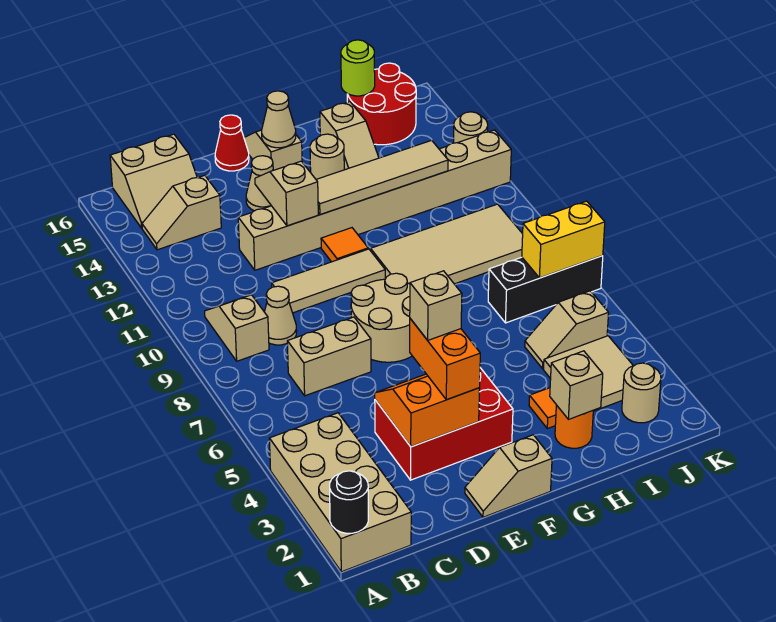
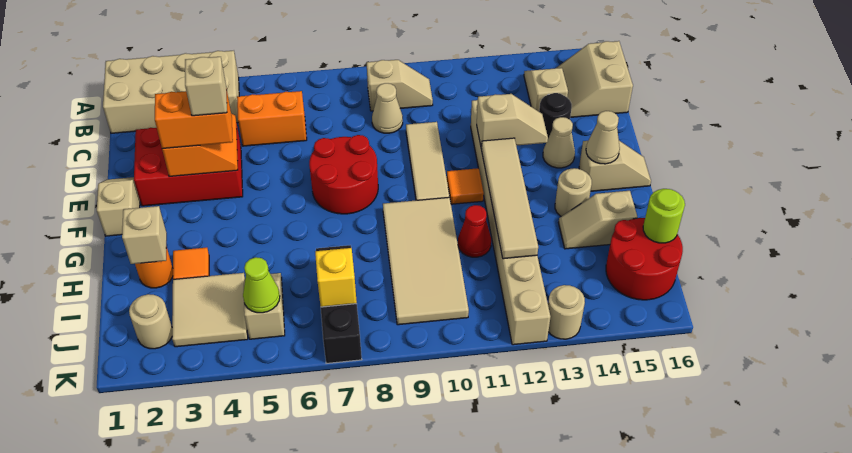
black round brick A1 level 2 -> black round brick D14 level 1
none -> orange brick C5:C6 level 1
tan brick C7:D7 level 1 -> none
red brick D3:F4 level 1 -> red brick D2:E4 level 1
tan round brick E7:F8 level 1 -> red round brick E7:F8 level 1
red cone E16 level 1 -> red cone H11 level 1
none -> lime cone J5 level 2
yellow brick J7:K7 level 2 -> yellow brick J7 level 2

